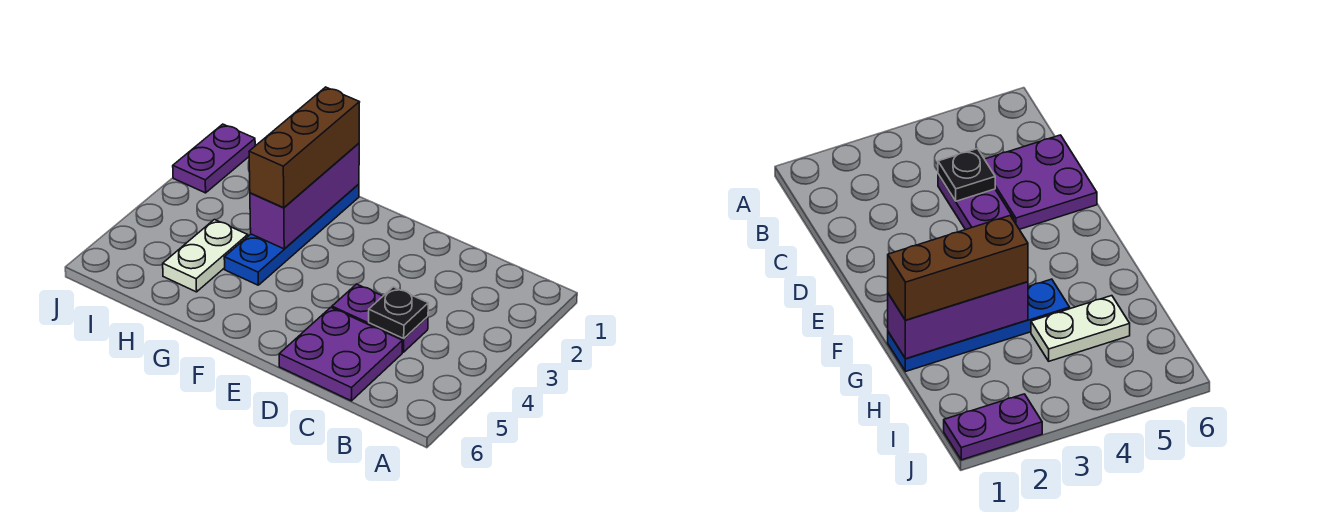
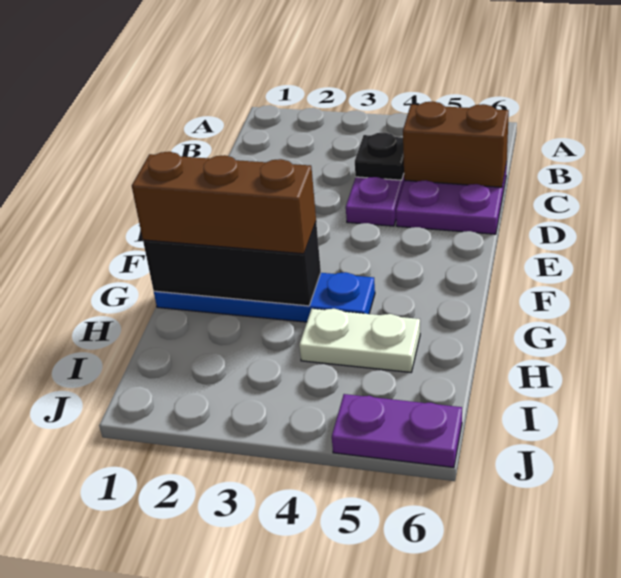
none -> brown brick C5:C6 level 2
purple brick G1:G3 level 2 -> black brick G1:G3 level 2
purple plate J1:J2 level 1 -> purple plate J5:J6 level 1

